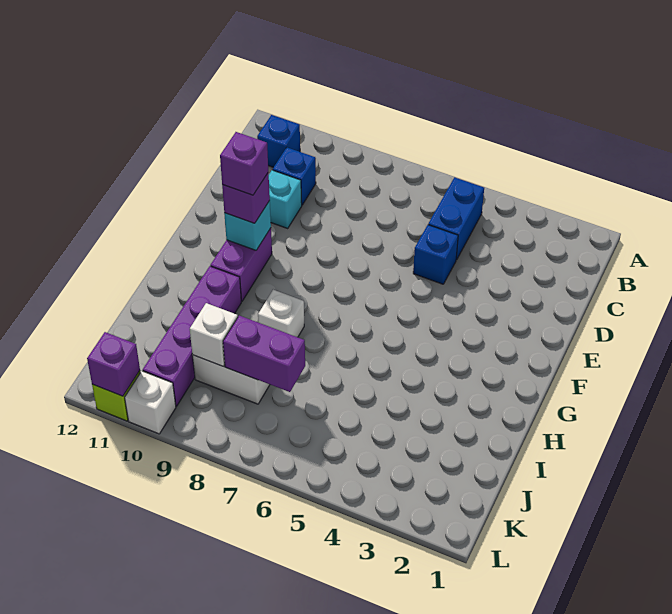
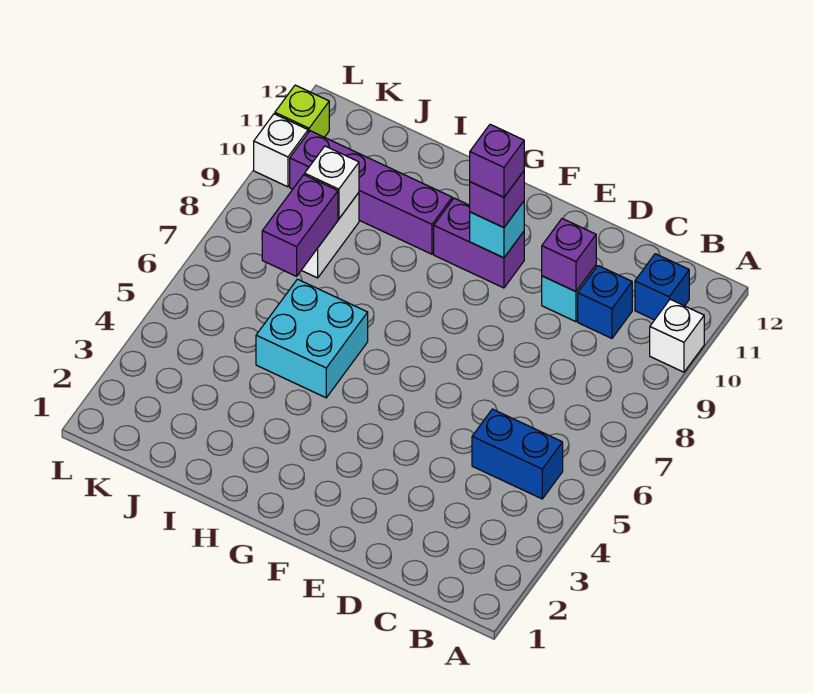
blue brick D5 level 1 -> none
none -> cyan brick H5:I6 level 1
white brick H8 level 1 -> white brick A10 level 1
purple brick L11 level 2 -> purple brick D10 level 2

